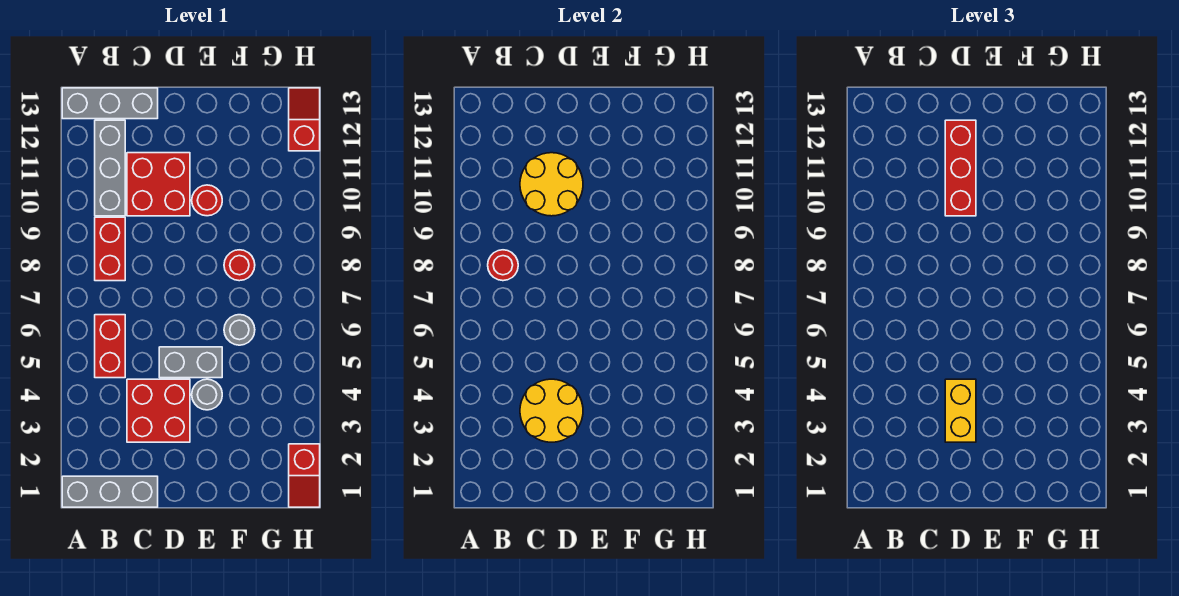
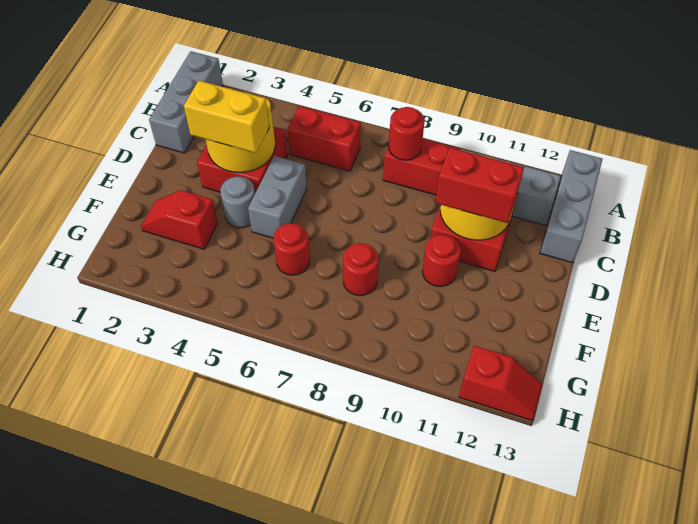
red brick D10:D12 level 3 -> red brick D10:D11 level 3
grey round brick F6 level 1 -> red round brick F6 level 1
red slope H1:H2 level 1 top 2 -> red slope F2:F3 level 1 top 3

